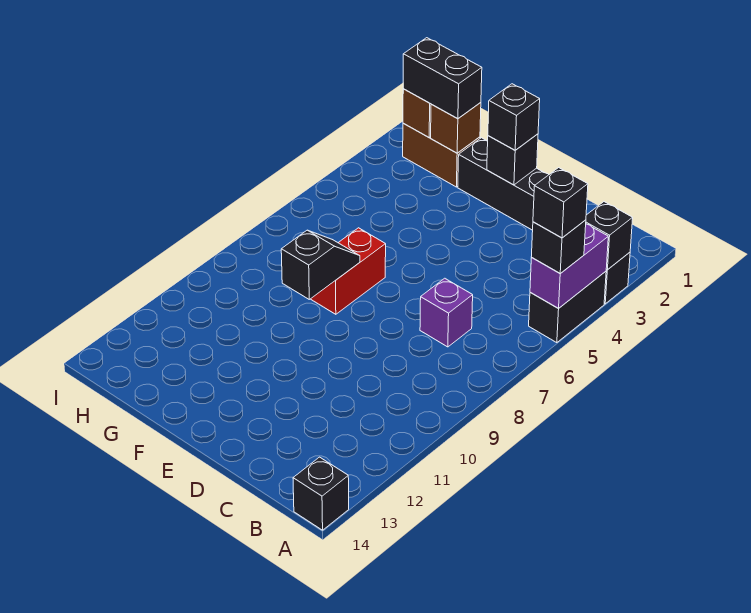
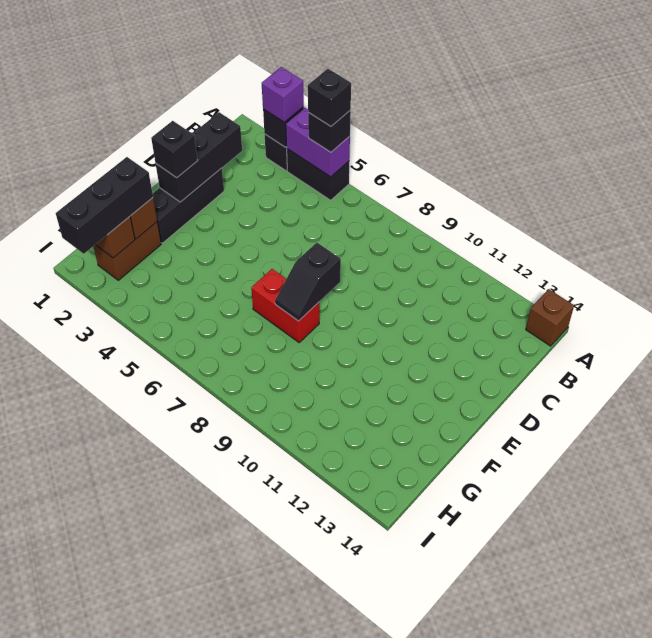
black brick A14 level 1 -> brown brick A14 level 1
purple brick C7 level 1 -> purple brick A3 level 3
black brick E2 level 2 -> black brick C2:E2 level 2
black slope F8:F9 level 2 top 9 -> black slope E8:F8 level 2 top E
black brick G2:H2 level 3 -> black brick G2:I2 level 3

